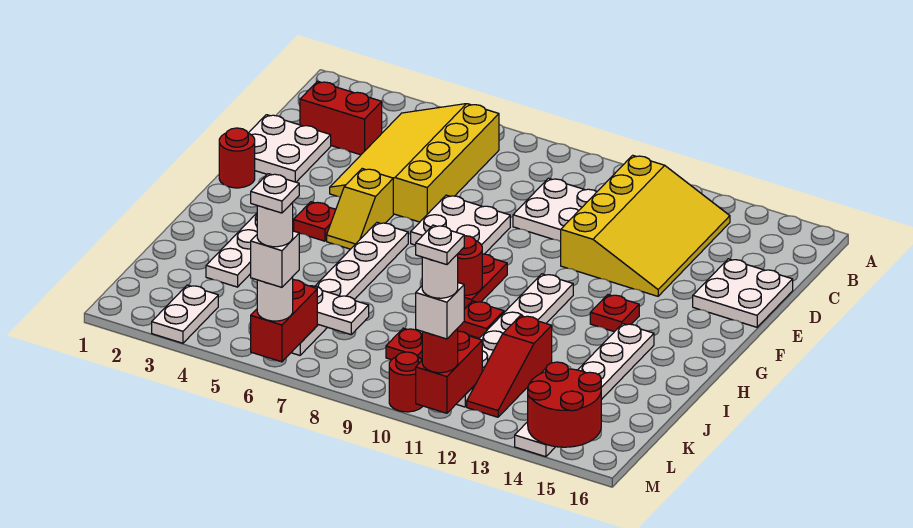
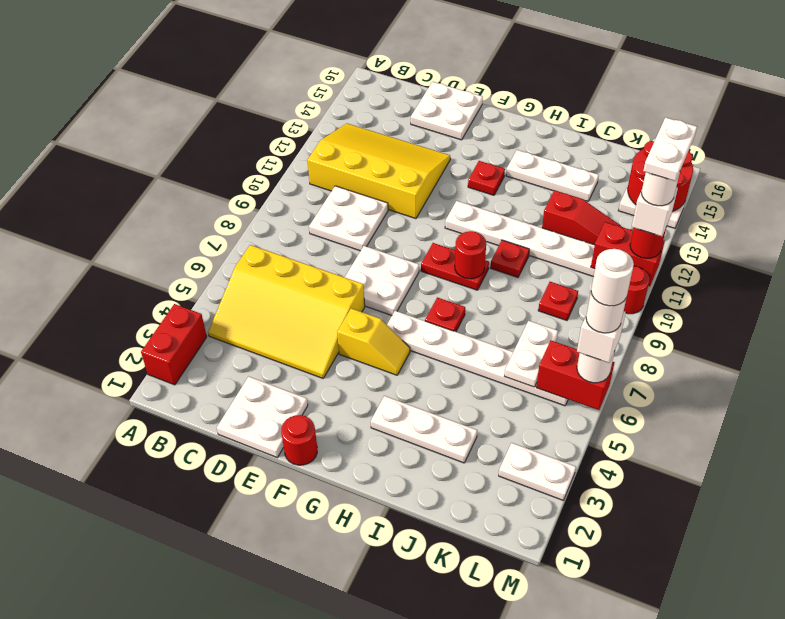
red brick C2:C3 level 1 -> red brick A2:A3 level 1
red plate G4 level 1 -> red plate H7 level 1
white plate M6 level 6 -> white round brick M6 level 6
white plate M11 level 6 -> white plate M11:M12 level 6

